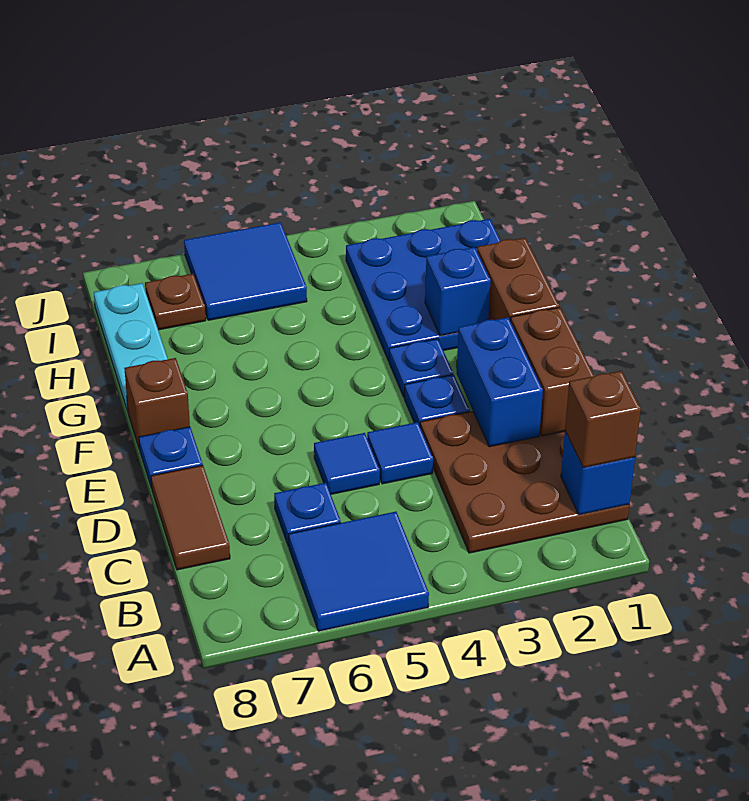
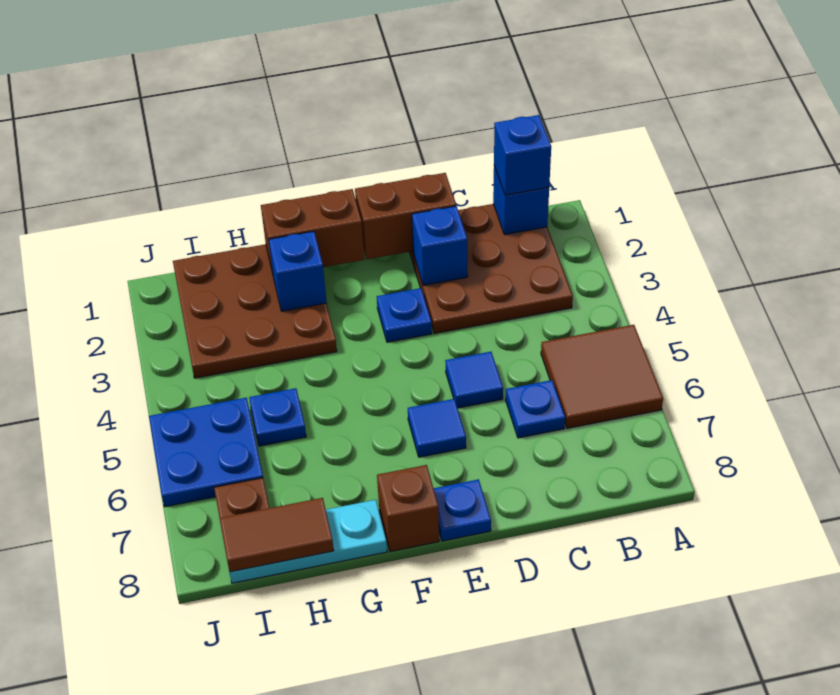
blue tile A5:B6 level 1 -> brown tile A5:B6 level 1
brown brick B1 level 3 -> blue brick B1 level 3
brown tile C8:D8 level 1 -> brown tile H8:I8 level 2
blue brick D2:E2 level 2 -> blue brick D2 level 2
blue tile D4 level 1 -> blue tile E6 level 1
blue plate F3 level 1 -> blue plate H5 level 1
blue plate G1:I3 level 1 -> brown plate G1:I3 level 1
blue tile I5:J6 level 1 -> blue plate I5:J6 level 1

